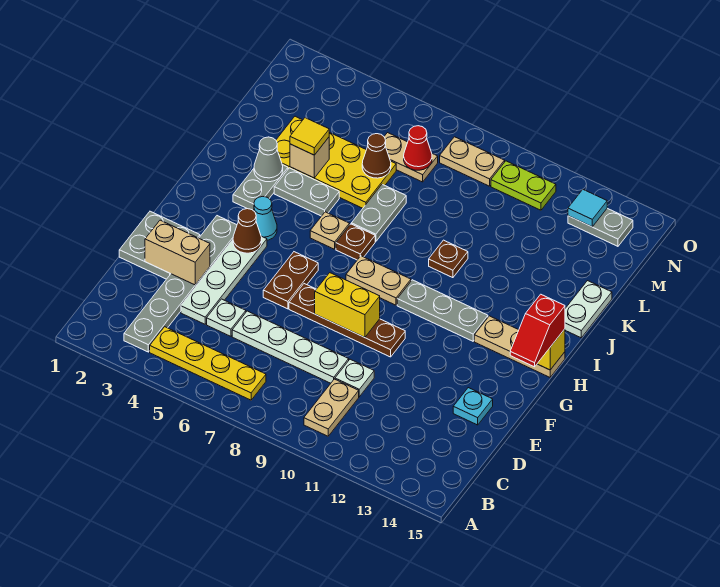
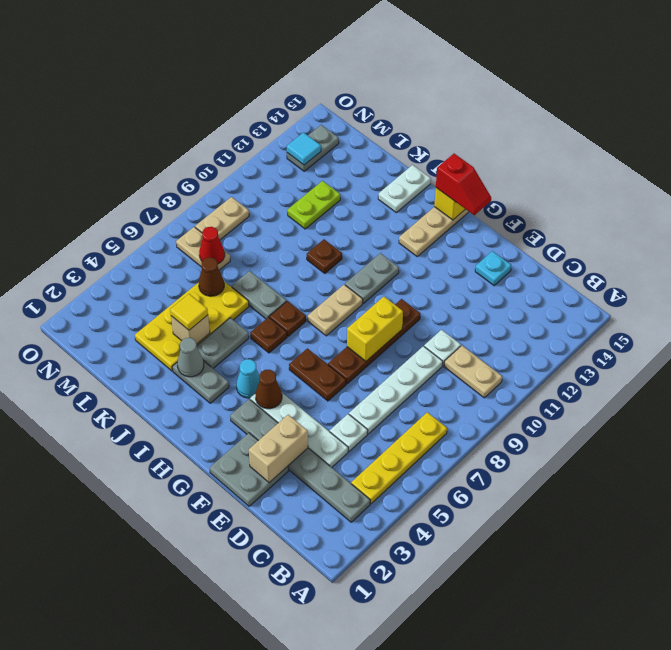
grey plate H10:H12 level 1 -> grey plate H10:H11 level 1
tan plate I6 level 1 -> brown plate I6 level 1
white plate J15:K15 level 1 -> white plate J14:J15 level 1
tan plate M6:M7 level 1 -> tan plate M7:N7 level 1
lime plate N10:N11 level 1 -> lime plate L11:L12 level 1

